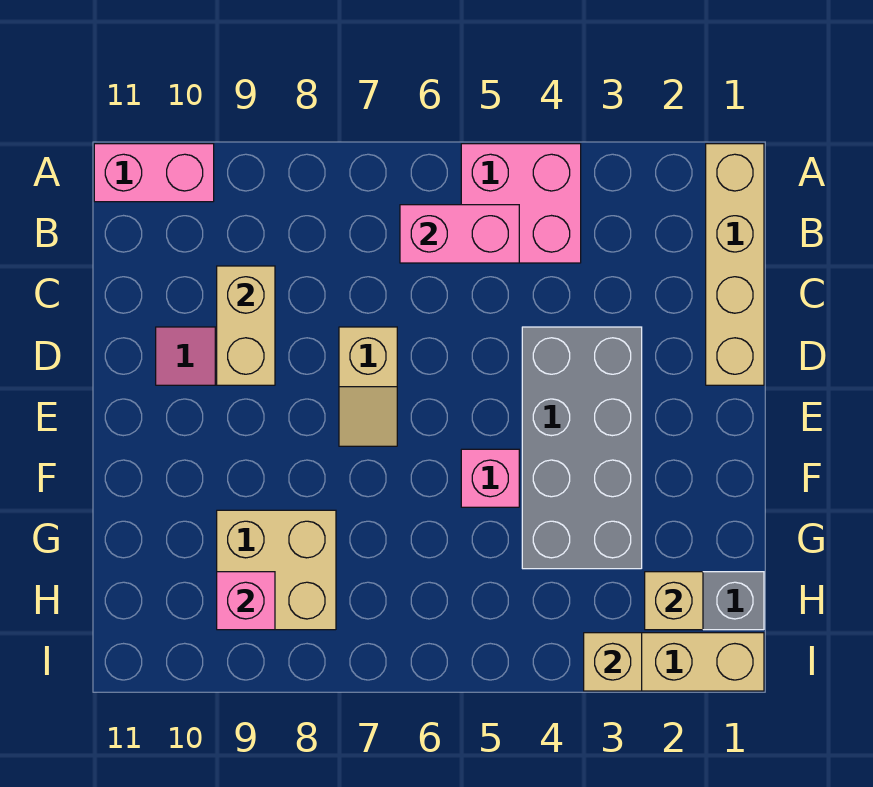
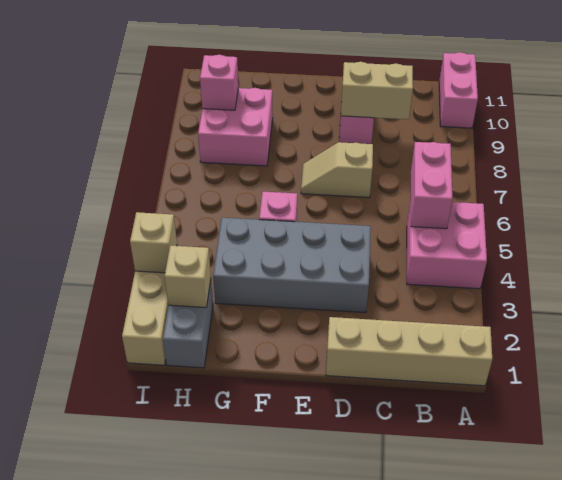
tan brick G8:H9 level 1 -> pink brick G8:H9 level 1

